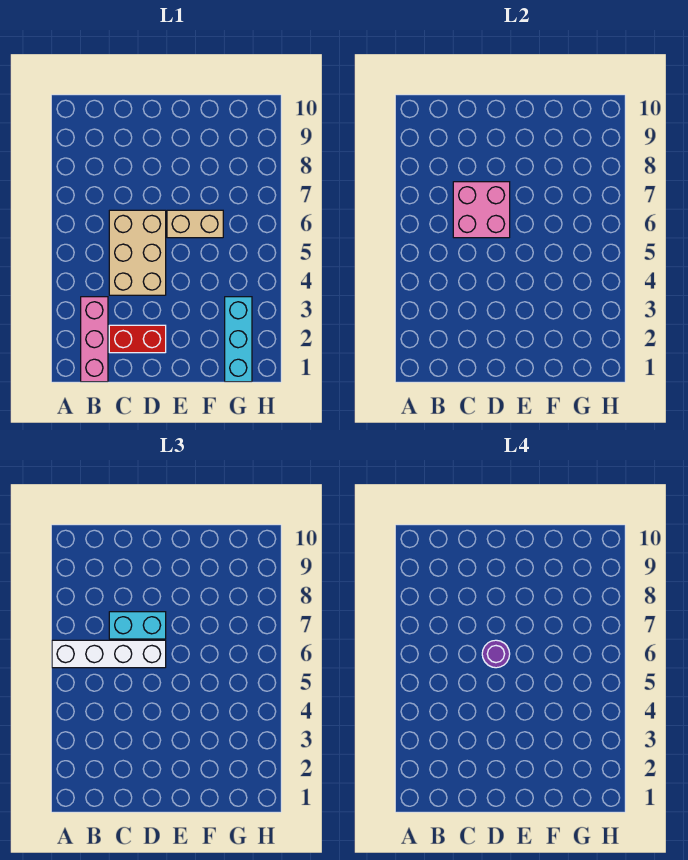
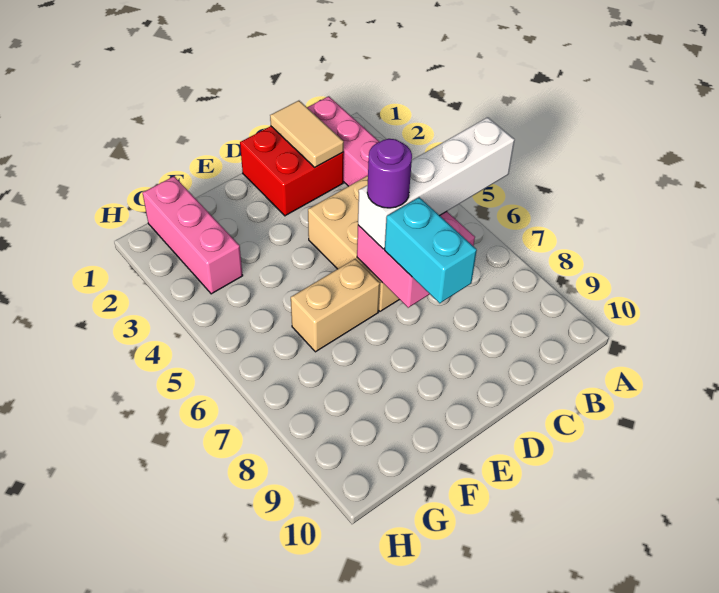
none -> tan tile C1:C2 level 2
red brick C2:D2 level 1 -> red brick C1:D2 level 1
cyan brick C7:D7 level 3 -> cyan brick D7:D8 level 3
cyan brick G1:G3 level 1 -> pink brick G1:G3 level 1

